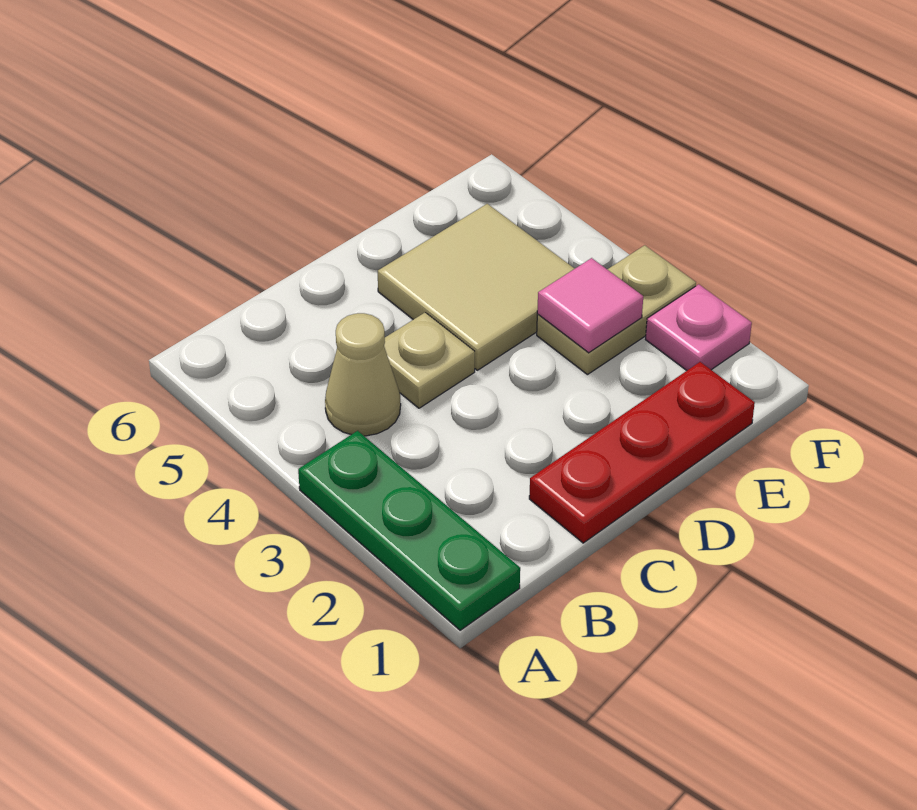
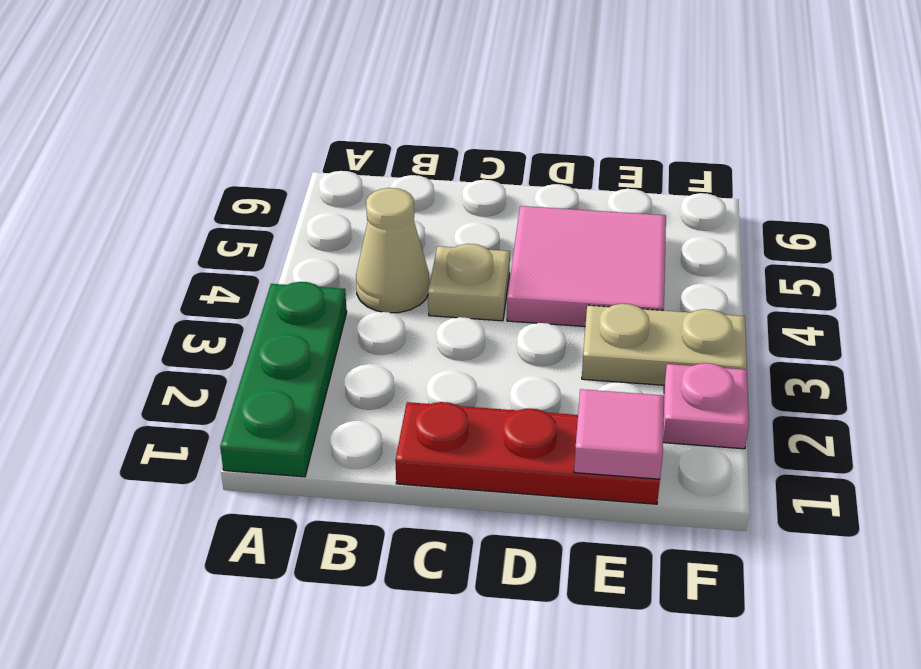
tan tile D4:E5 level 1 -> pink tile D4:E5 level 1
pink tile E3 level 2 -> pink tile E1 level 2

